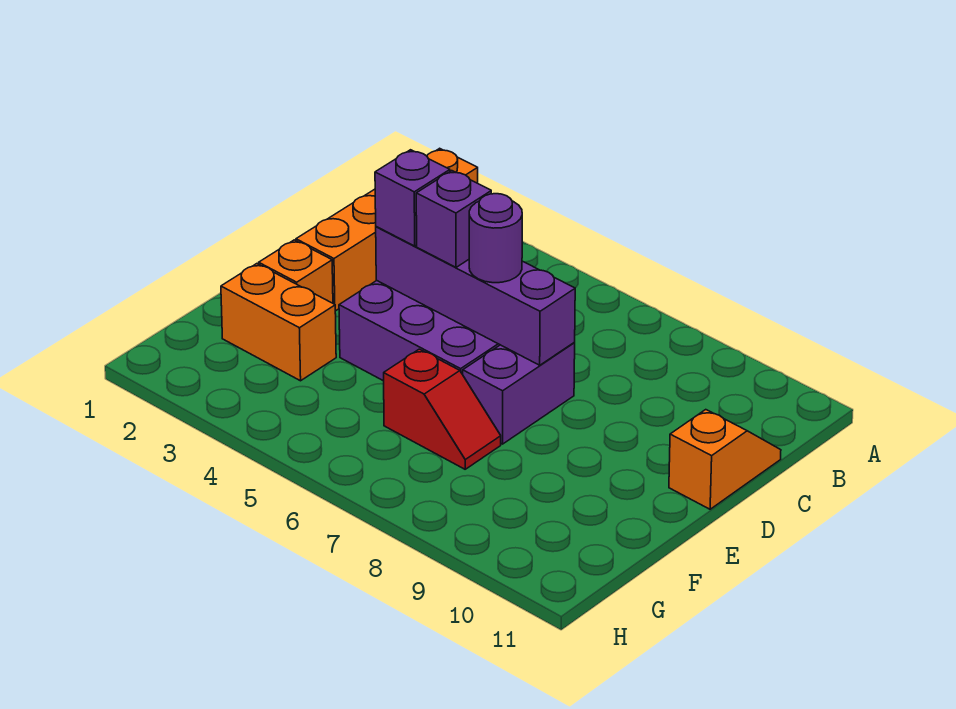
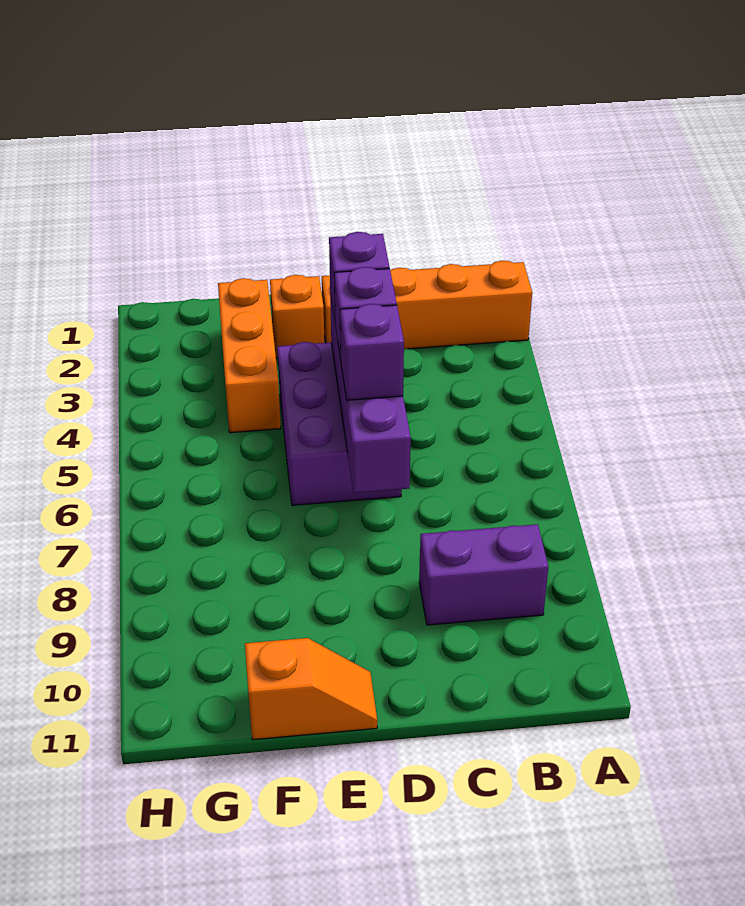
orange slope C11:D11 level 1 top D -> orange slope E11:F11 level 1 top F
purple round brick D6 level 3 -> purple brick D6 level 3
purple brick D7:E7 level 1 -> purple brick B9:C9 level 1
orange brick F2:F3 level 1 -> orange brick F2:F4 level 1
red slope F6:F7 level 1 top 6 -> none

